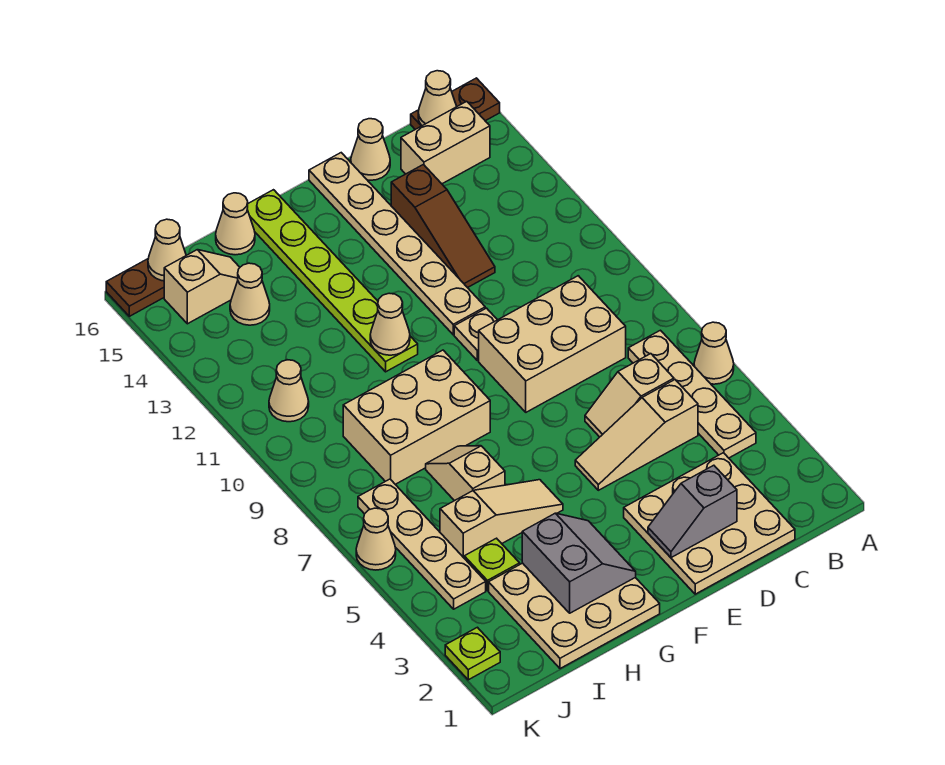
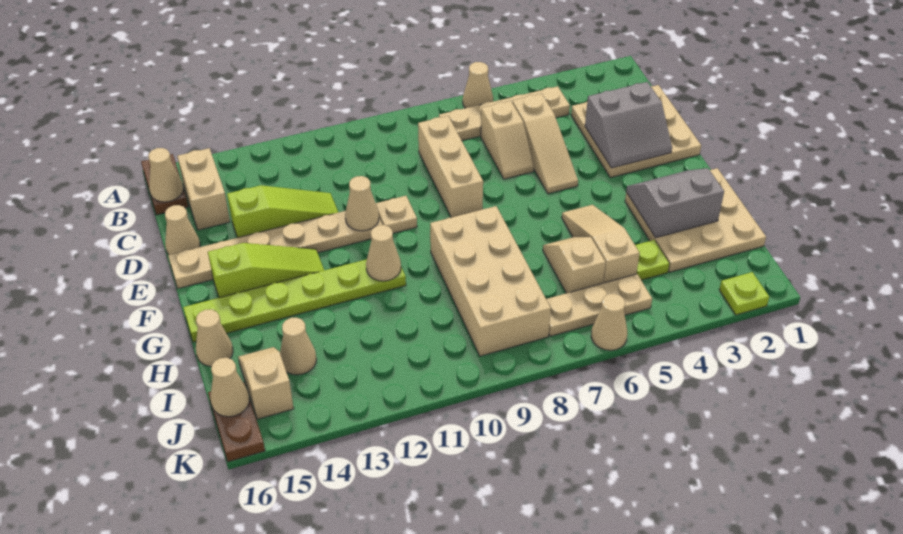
tan brick C8:E9 level 1 -> tan brick C8:E8 level 1
grey slope D2:E2 level 2 top D -> grey slope D2:E3 level 2 top D
brown slope D12:D14 level 1 top 14 -> lime slope D12:D14 level 1 top 14
none -> lime slope F13:F15 level 1 top 15
tan brick G8:I9 level 1 -> tan brick G8:J9 level 1
tan slope H6:H7 level 1 top 6 -> tan slope H6:I6 level 1 top I
tan plate J4:J7 level 1 -> tan plate J5:J7 level 1
tan cone J11 level 1 -> tan cone E11 level 2

